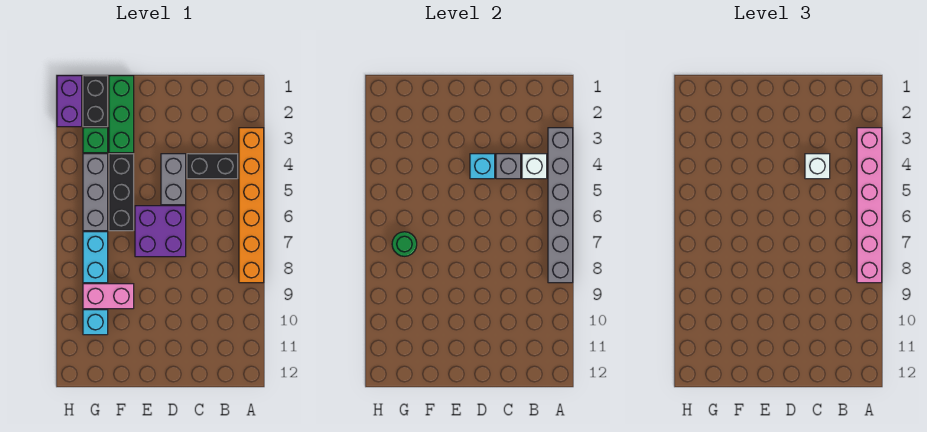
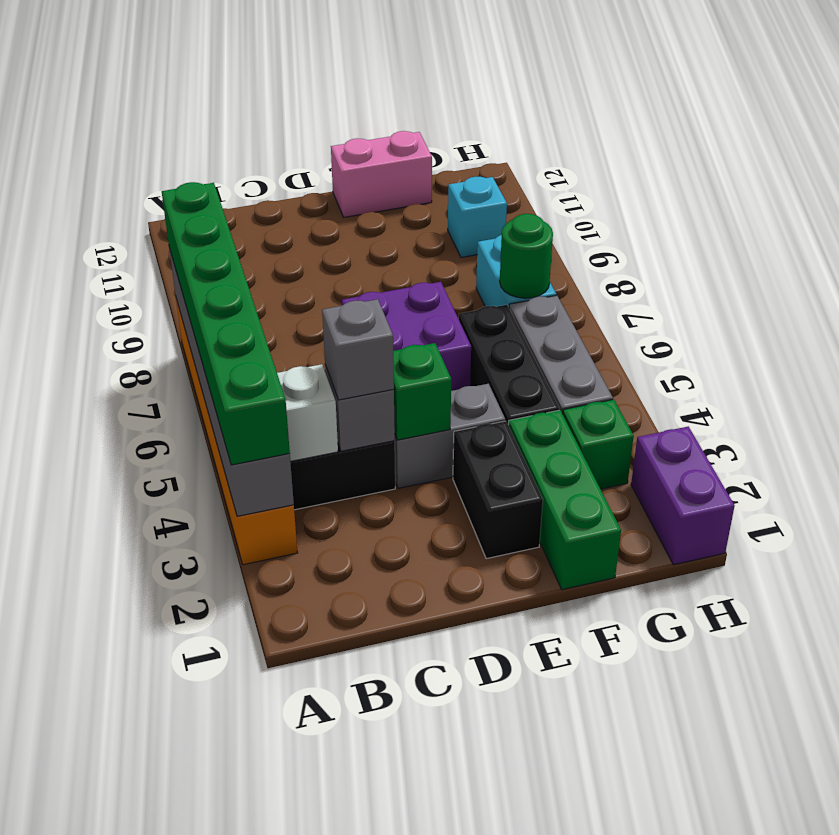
pink brick A3:A8 level 3 -> green brick A3:A8 level 3
white brick C4 level 3 -> grey brick C4 level 3
grey brick D4:D5 level 1 -> grey brick D4:E4 level 1
cyan brick D4 level 2 -> green brick D4 level 2
pink brick F9:G9 level 1 -> pink brick E12:F12 level 1
black brick G1:G2 level 1 -> black brick E2:E3 level 1

